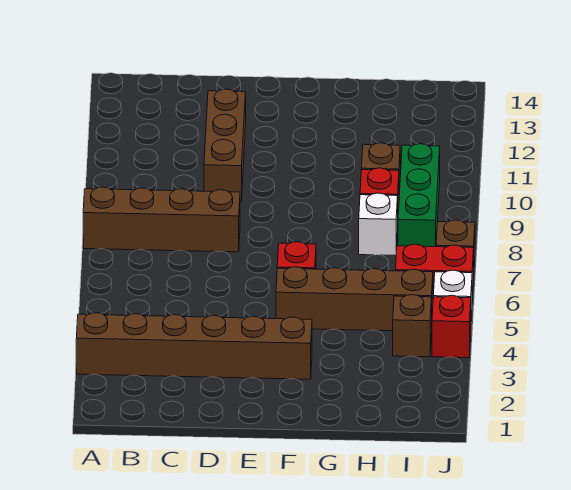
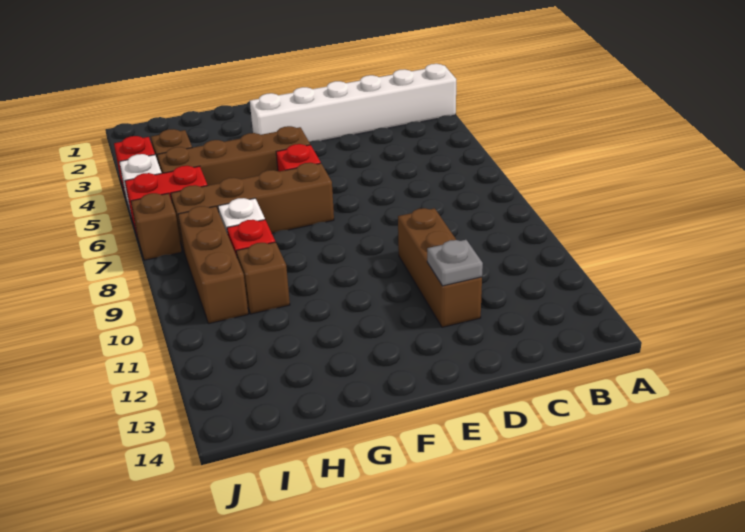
brown brick A3:F3 level 1 -> white brick A3:F3 level 1
brown brick A8:D8 level 1 -> brown brick F7:I7 level 1
none -> grey plate D12 level 2
green brick I8:I10 level 1 -> brown brick I8:I10 level 1

